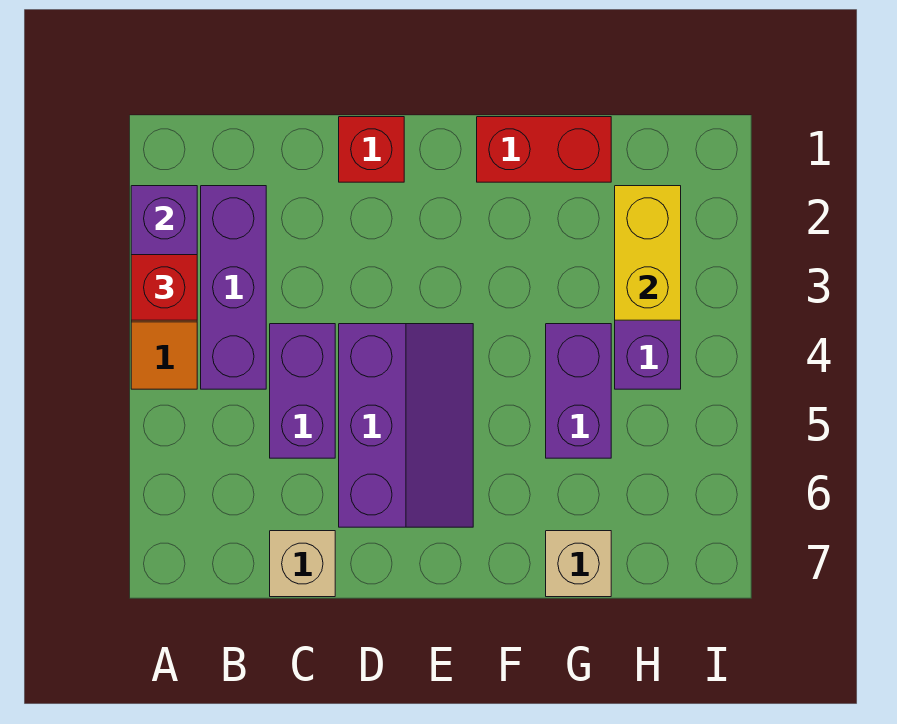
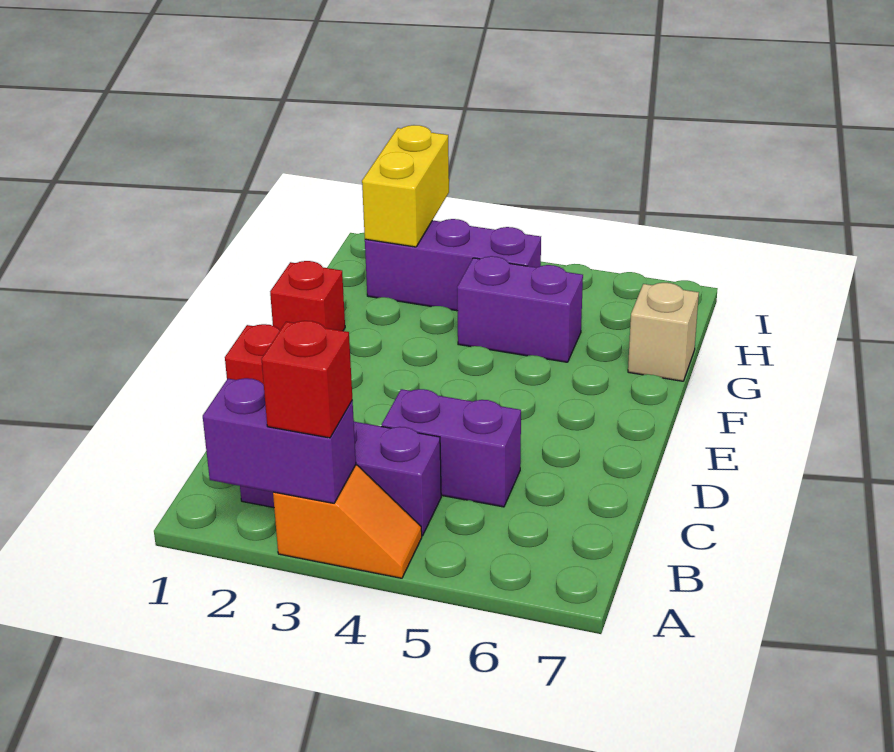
tan brick C7 level 1 -> none
purple slope D4:E6 level 1 top D -> none
red brick F1:G1 level 1 -> red brick F1 level 1
yellow brick H2:H3 level 2 -> yellow brick H2:I2 level 2

